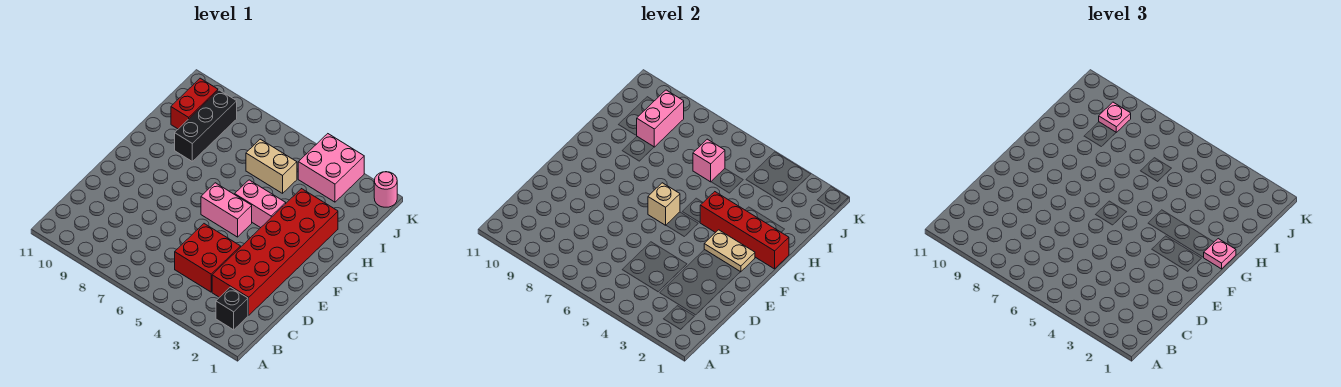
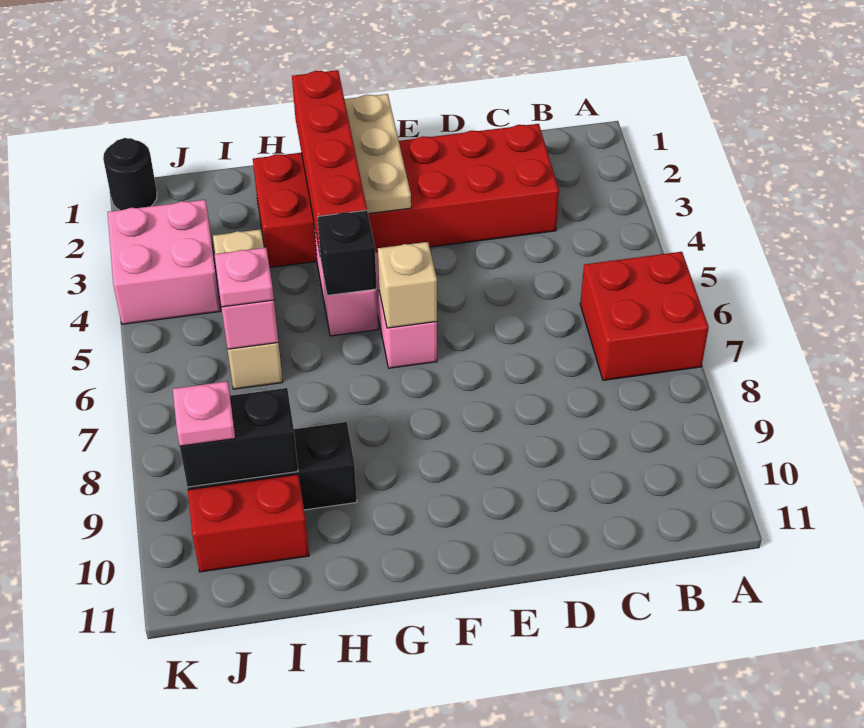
black brick B2 level 1 -> black brick G5 level 2
red brick C4:D5 level 1 -> red brick A6:B7 level 1
tan plate F2:F3 level 2 -> tan plate F1:F3 level 2
pink plate G1 level 3 -> pink plate I6 level 3
tan brick I5:I6 level 1 -> tan brick I4:I6 level 1
pink brick I9:J9 level 2 -> black brick I9:J9 level 2
pink round brick K1 level 1 -> black round brick K1 level 1

